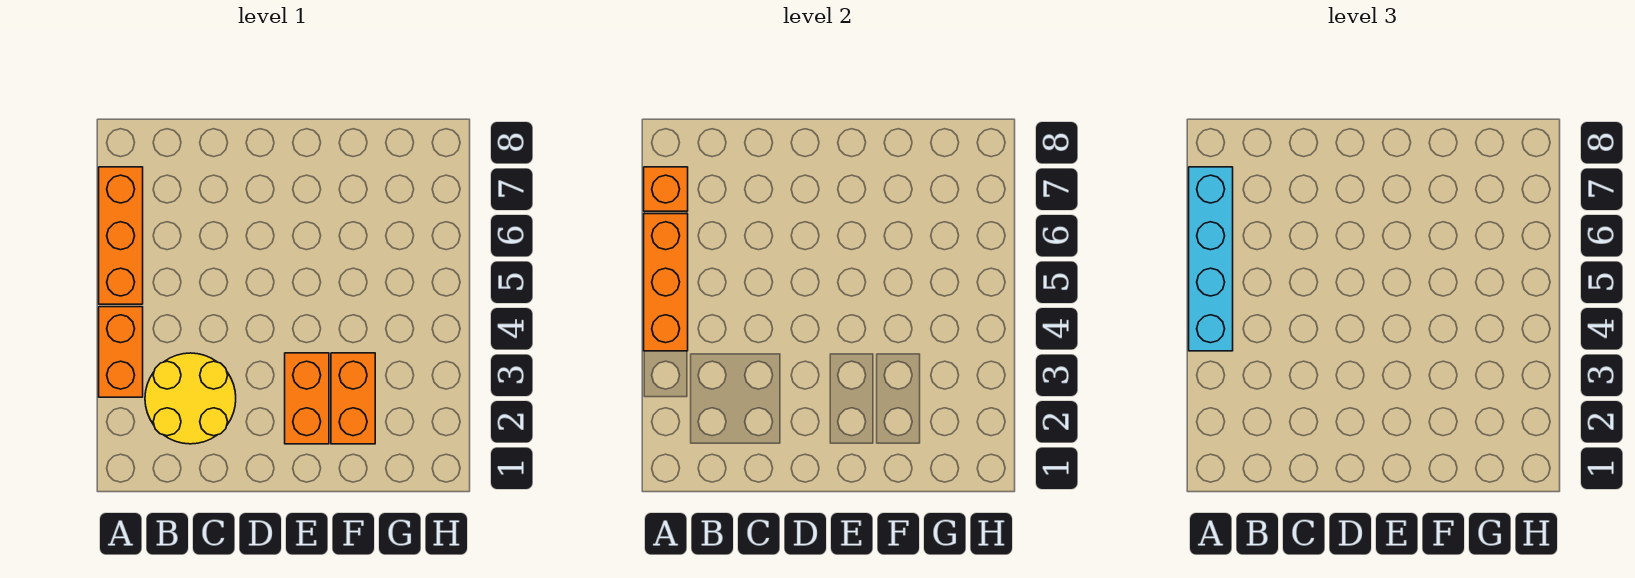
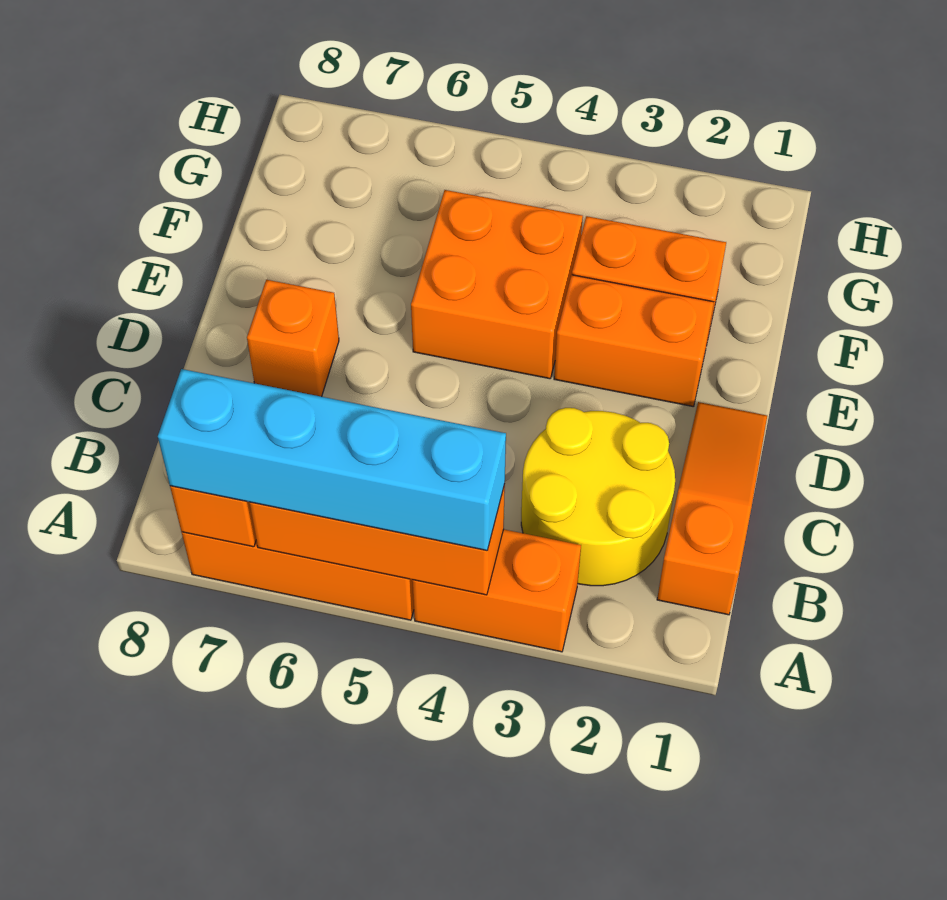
none -> orange slope B1:D1 level 1 top B
none -> orange brick D7 level 1
none -> orange brick E4:F5 level 1

